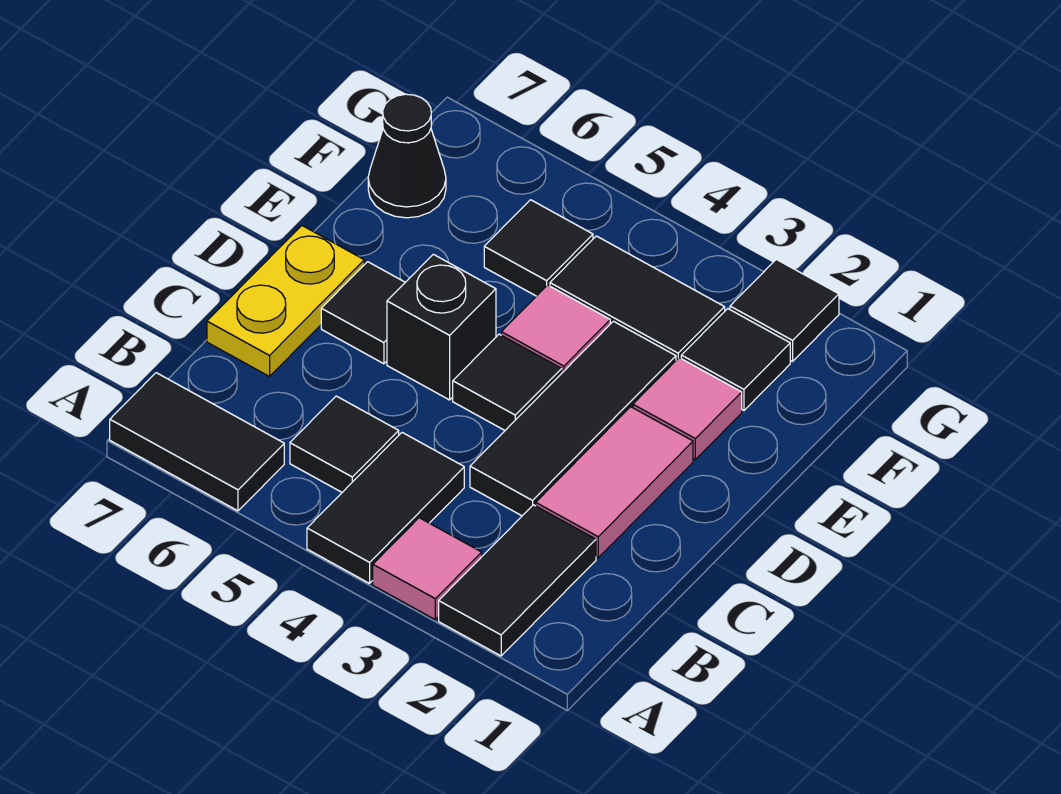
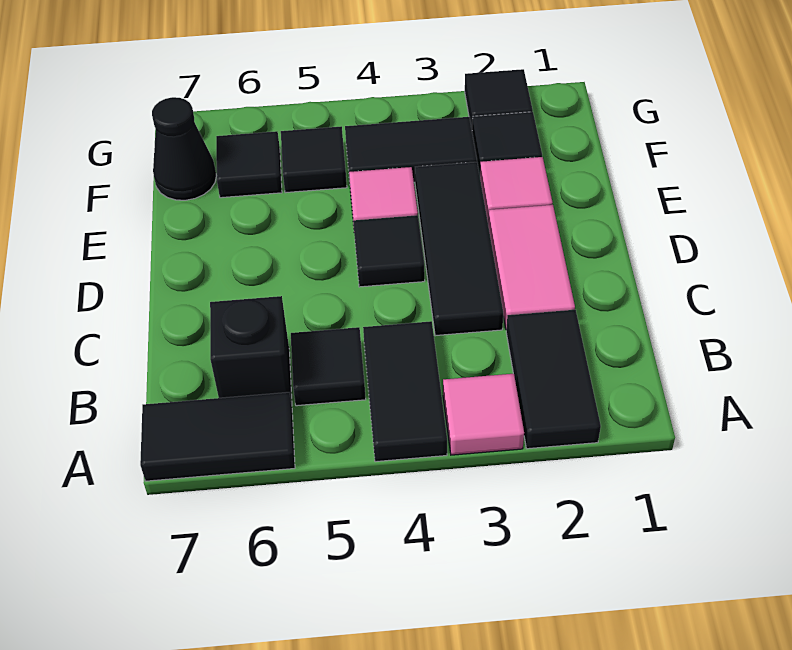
yellow plate C7:D7 level 1 -> none
black brick D5 level 1 -> black brick B6 level 1
black tile D6 level 1 -> black tile F6 level 1

